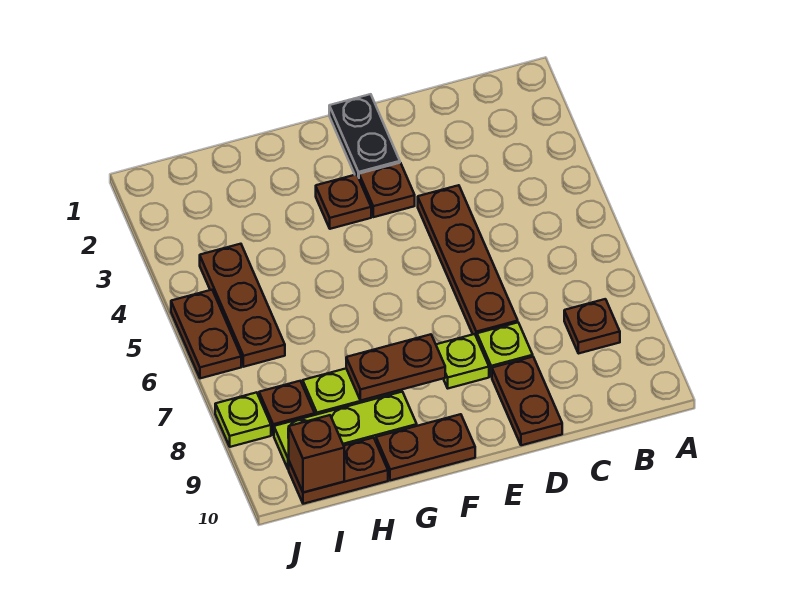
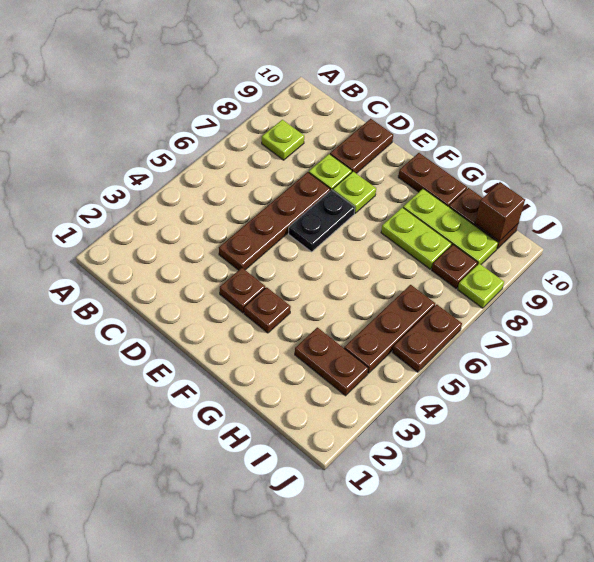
brown plate B8 level 1 -> lime plate B8 level 1
black plate E1:E2 level 1 -> black plate E6:E7 level 1
brown plate F8:G8 level 2 -> brown plate H3:I3 level 1

